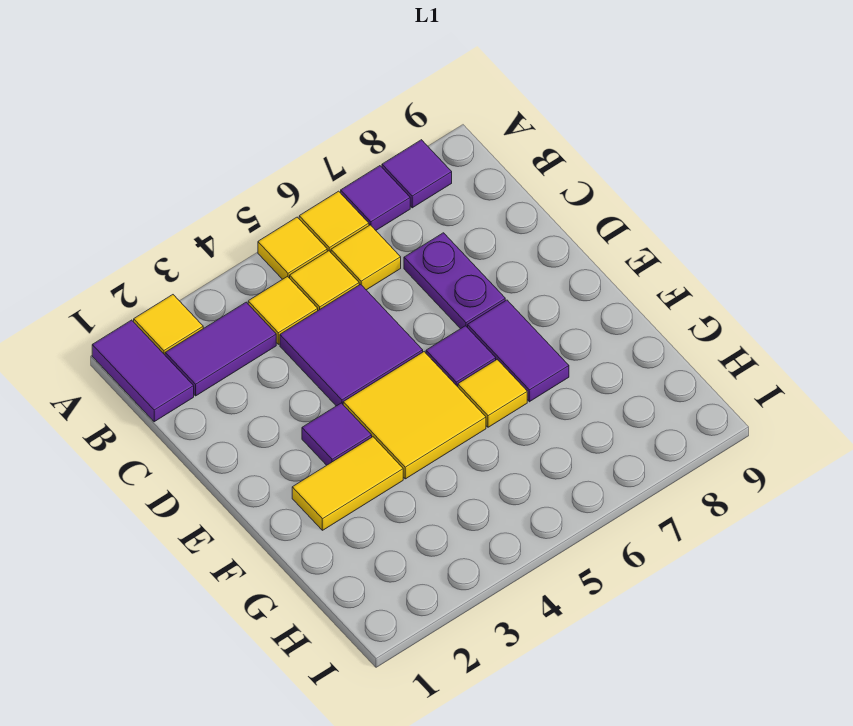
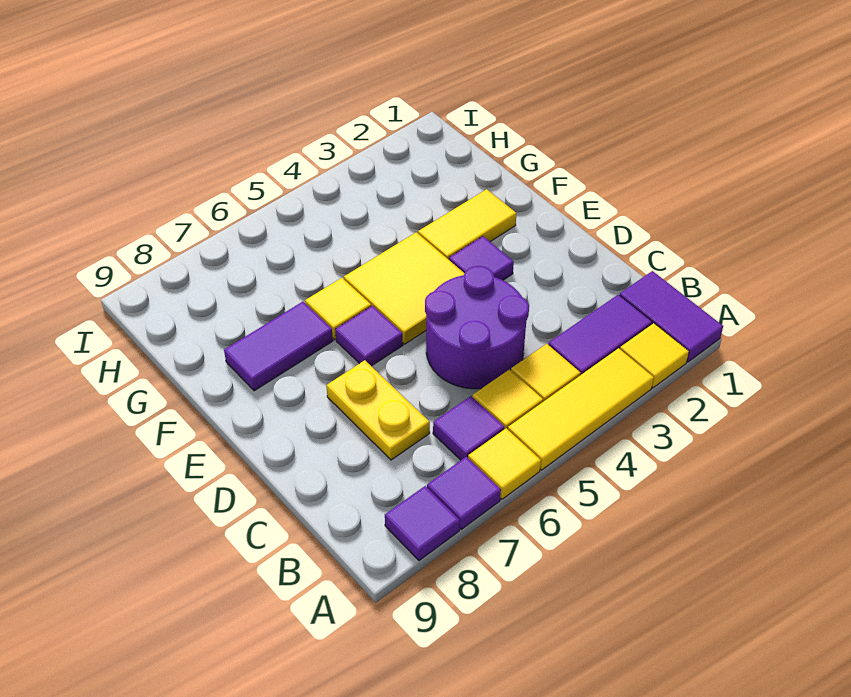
yellow tile A5 level 1 -> yellow tile A3:A5 level 1
yellow tile B6 level 1 -> purple tile B6 level 1
purple tile C4:D5 level 1 -> purple round brick C4:D5 level 1
purple plate C7:D7 level 1 -> yellow plate C7:D7 level 1
purple tile E7:F7 level 1 -> purple tile F7:F8 level 1

